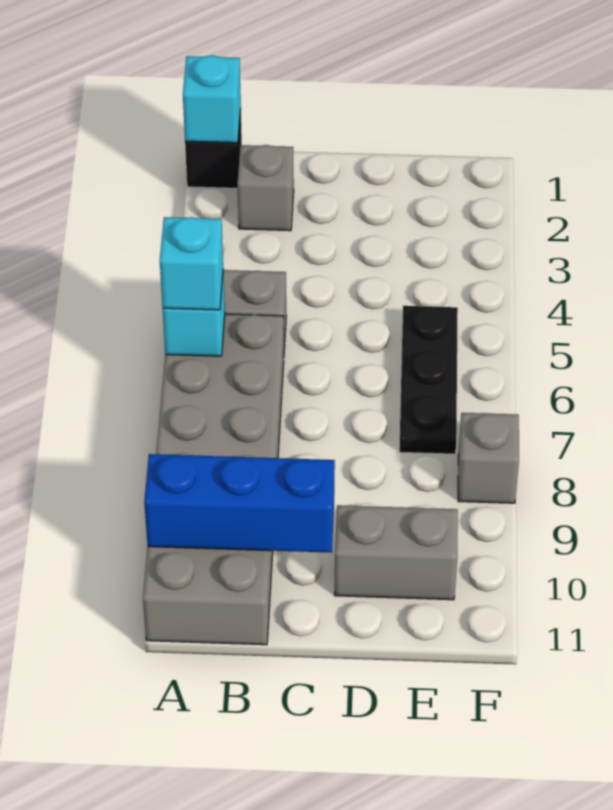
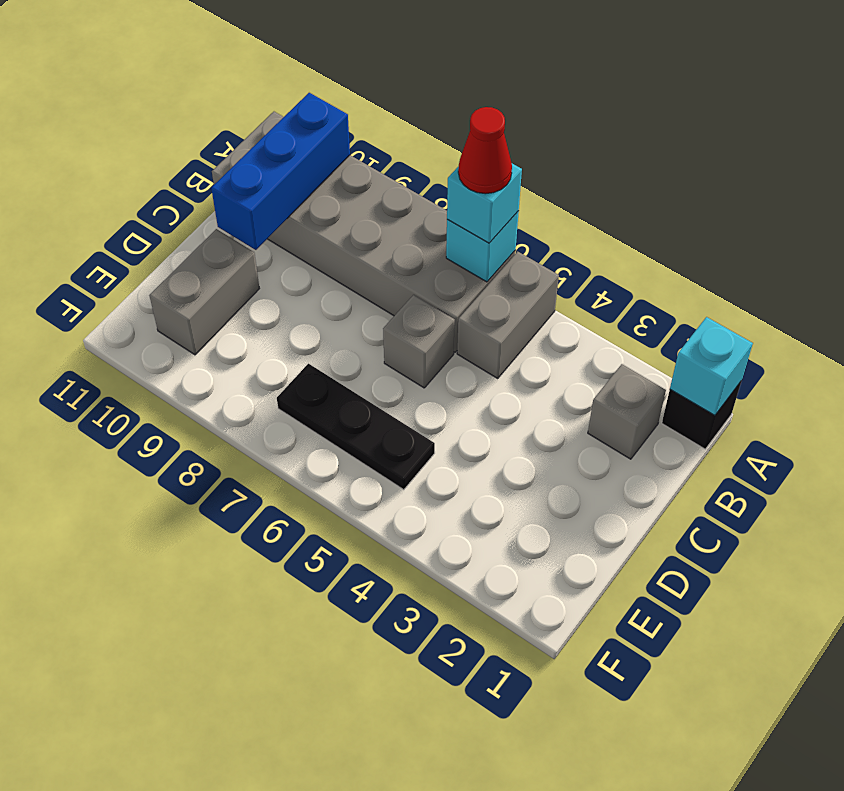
none -> red cone A6 level 4
grey brick F8 level 1 -> grey brick C6 level 1

